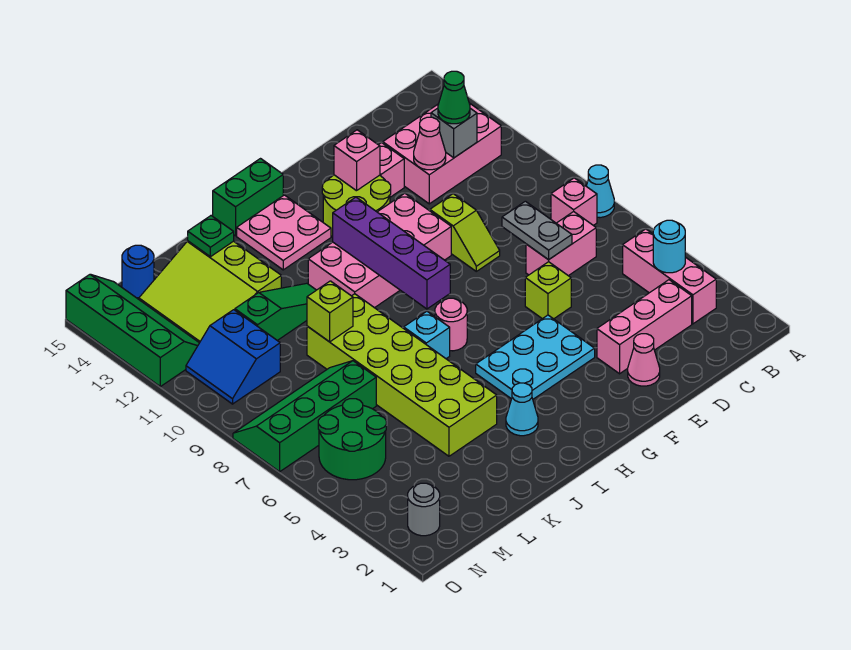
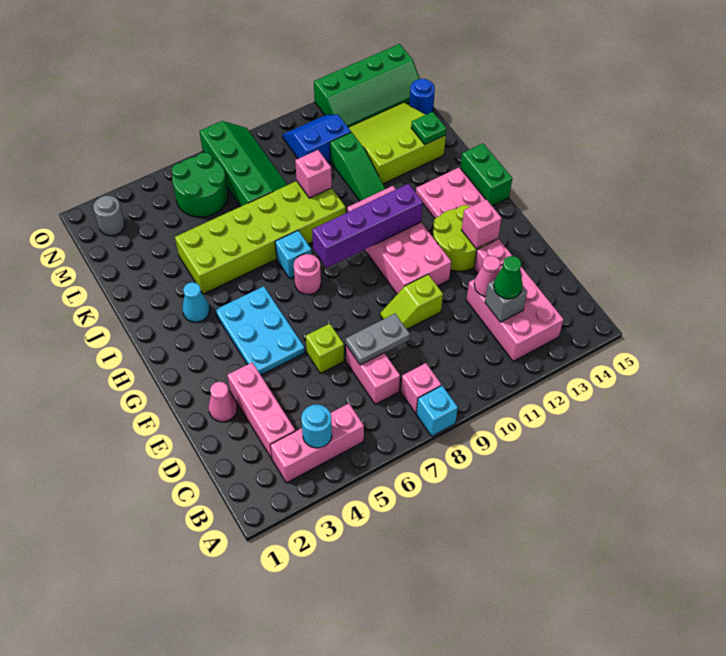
cyan cone A8 level 1 -> cyan brick A8 level 1
lime brick K9 level 2 -> pink brick K9 level 2

